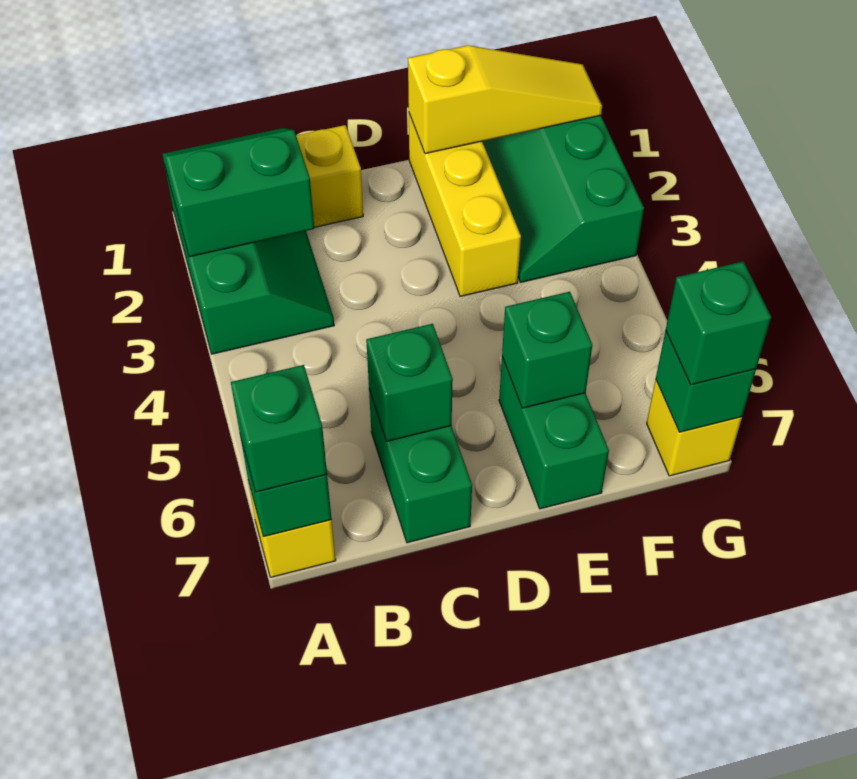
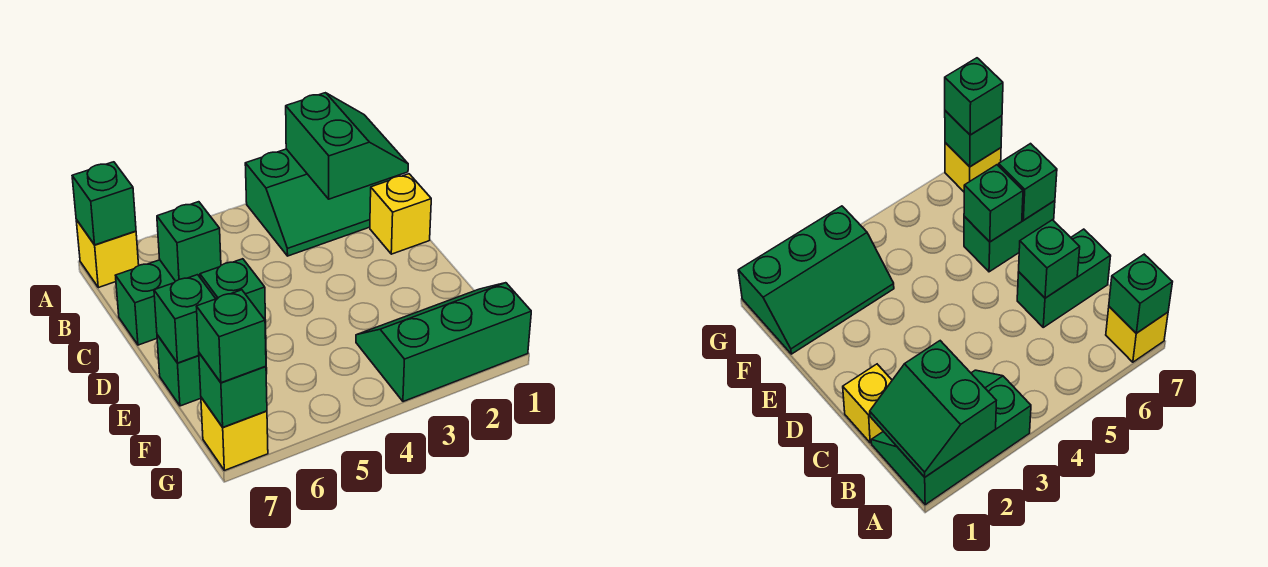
green brick A7 level 3 -> green brick E7 level 2
yellow brick E1:E3 level 1 -> none
yellow slope E1:G1 level 2 top E -> none

